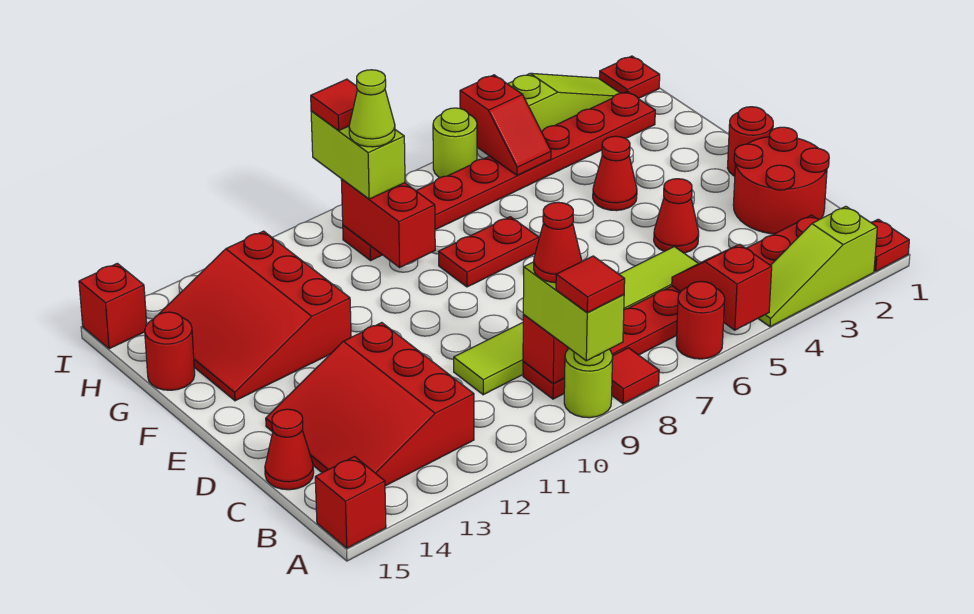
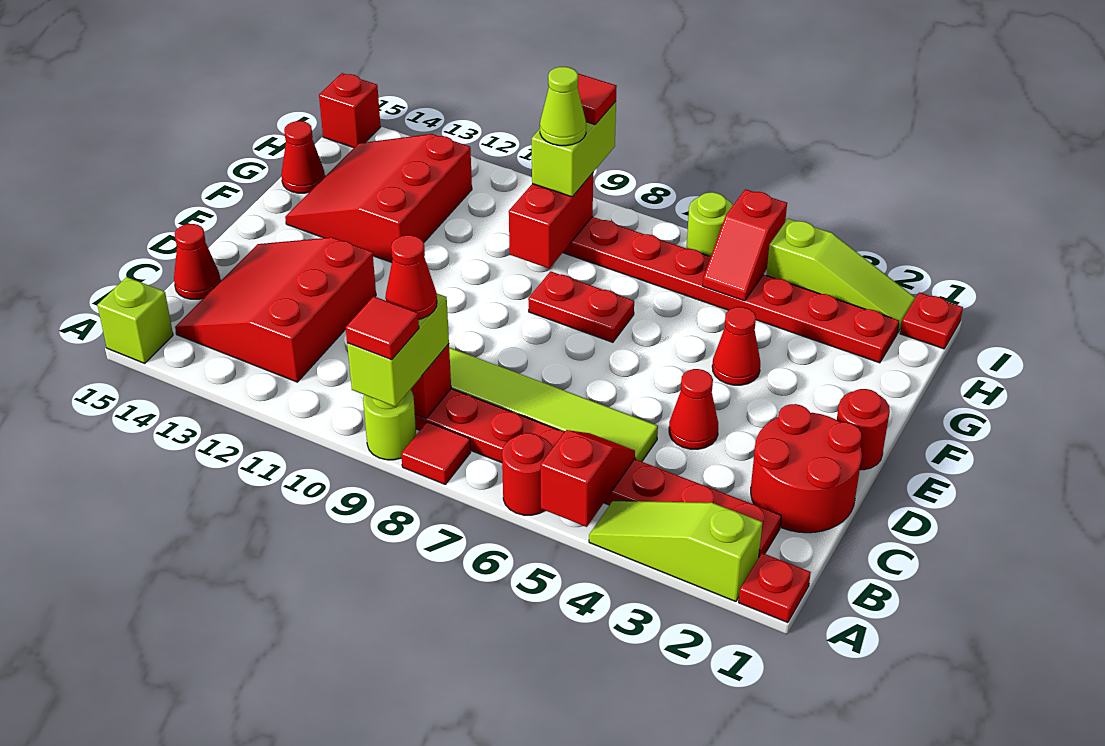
red brick A15 level 1 -> lime brick A15 level 1
red round brick G15 level 1 -> red cone G15 level 1

